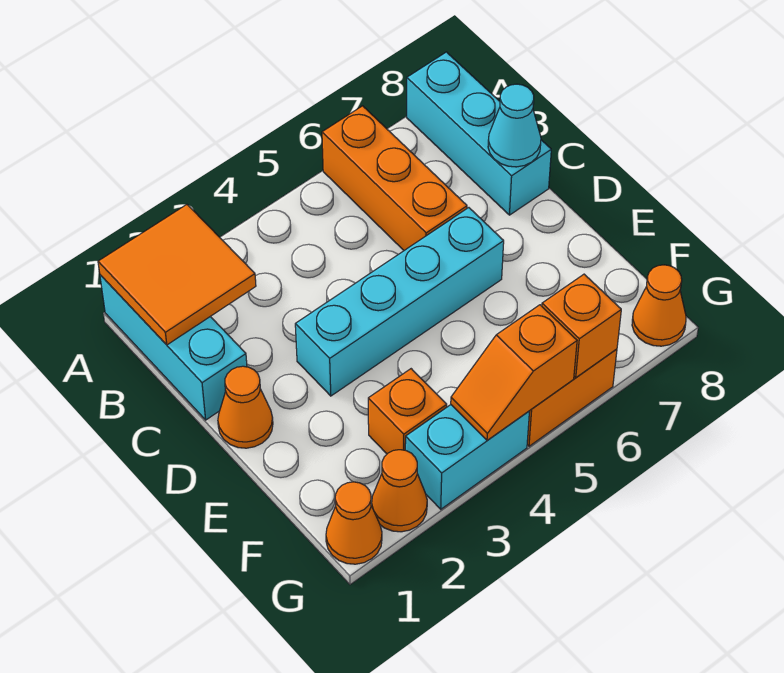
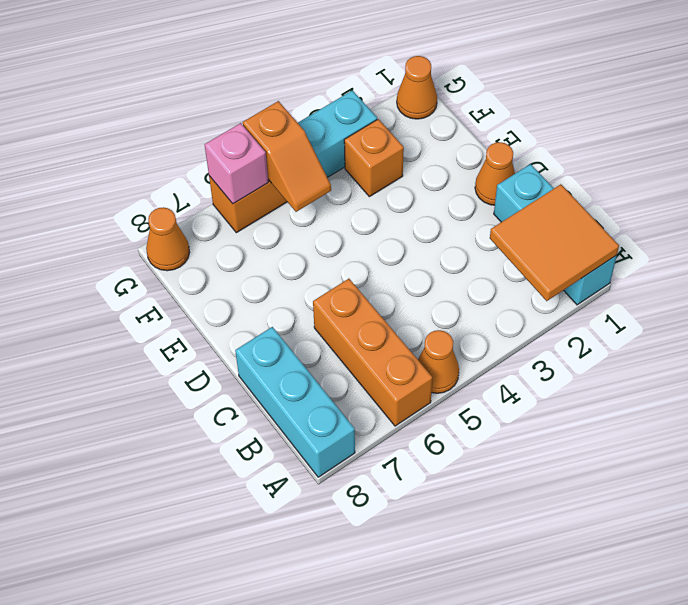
cyan cone C8 level 2 -> none
cyan brick D3:D6 level 1 -> none
orange cone G2 level 1 -> orange cone A5 level 1
orange slope G4:G5 level 2 top 5 -> orange slope F5:G5 level 2 top G
orange brick G6 level 2 -> pink brick G6 level 2

